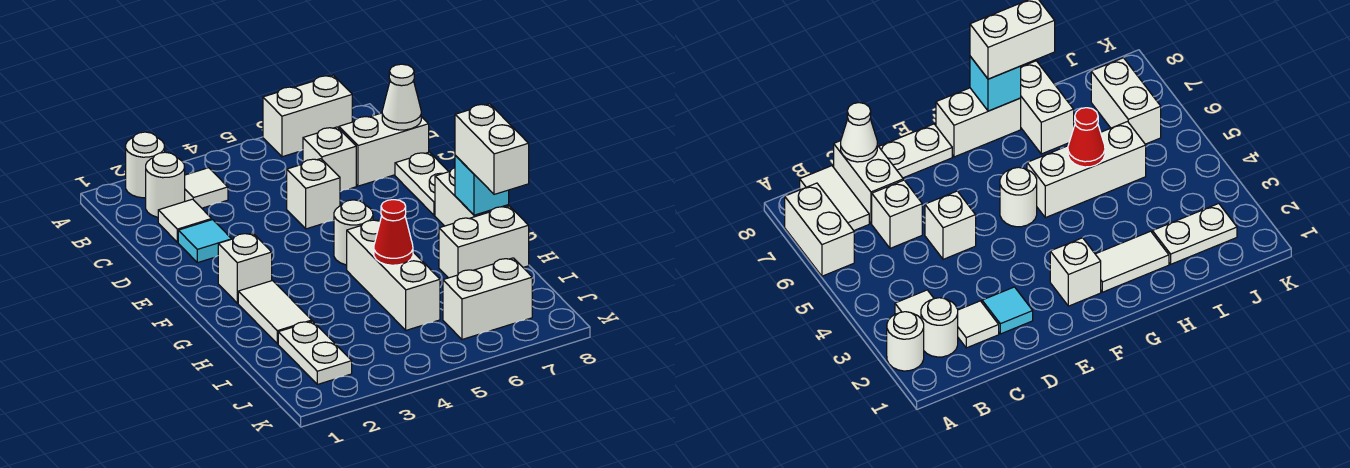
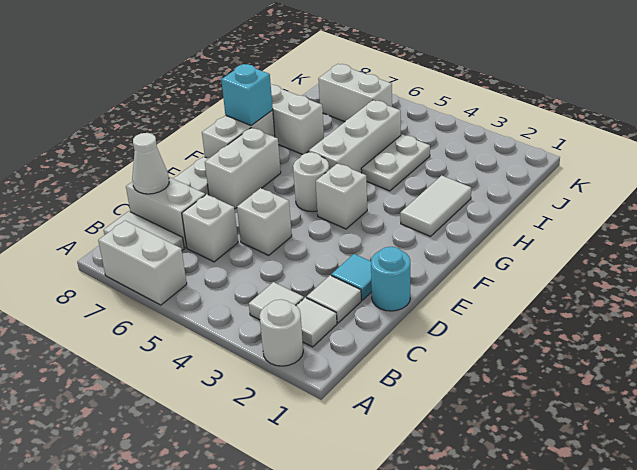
white round brick B2 level 1 -> white tile B2 level 1
none -> cyan round brick D1 level 1
white brick F2 level 1 -> white brick F4 level 1
white brick G8:H8 level 3 -> white brick E7:F7 level 1
red cone H5 level 2 -> none
white plate I2:J2 level 1 -> white plate H4:I4 level 1

